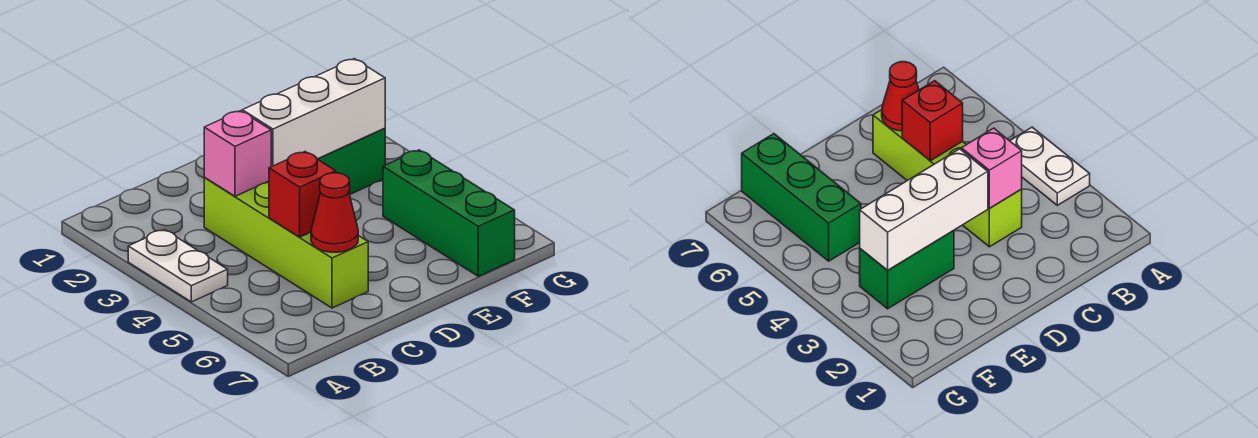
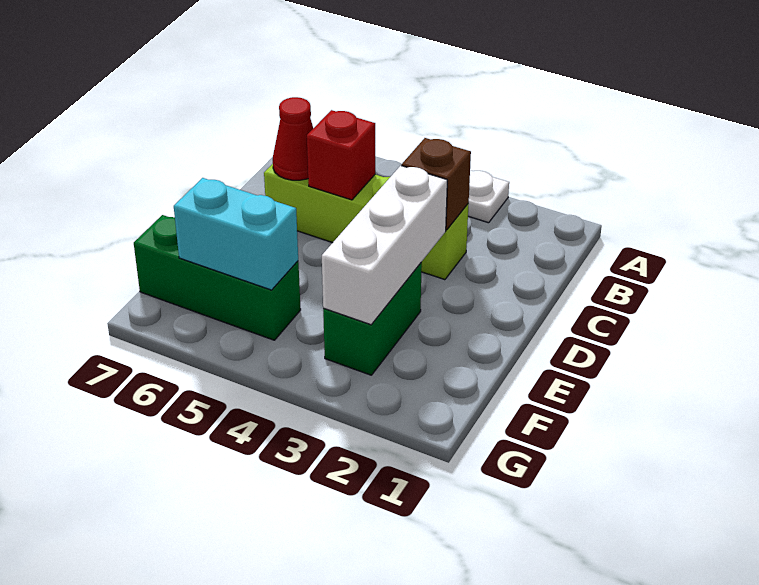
pink brick C3 level 2 -> brown brick C3 level 2
none -> cyan brick F5:F6 level 2

